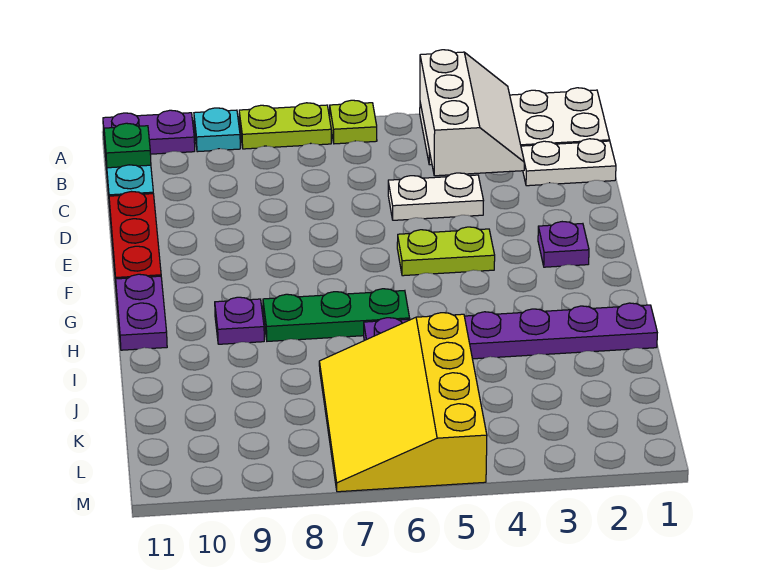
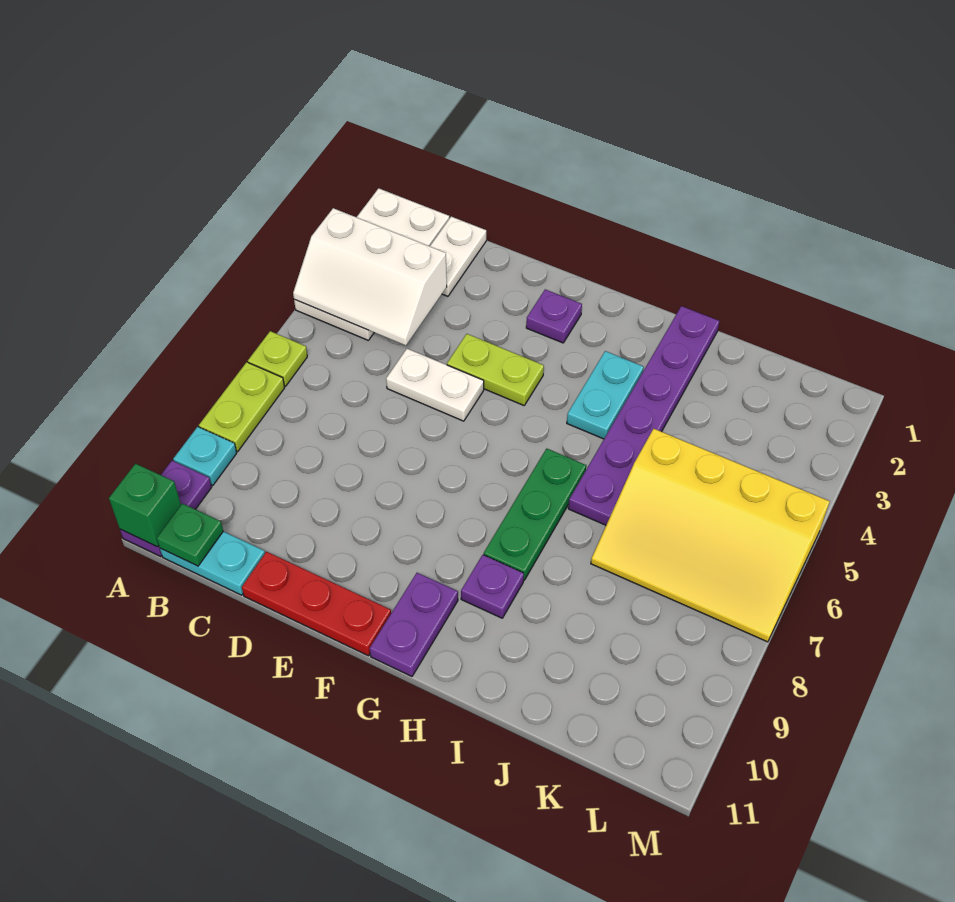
white slope A3:C4 level 2 top 4 -> white slope A3:C4 level 2 top 3
none -> green brick A11 level 2
white plate D4:D5 level 1 -> white plate D5:E5 level 1
lime plate F4:F5 level 1 -> lime plate E4:F4 level 1
purple plate G11:H11 level 1 -> purple plate G10:G11 level 1
none -> cyan plate H3:H4 level 1

